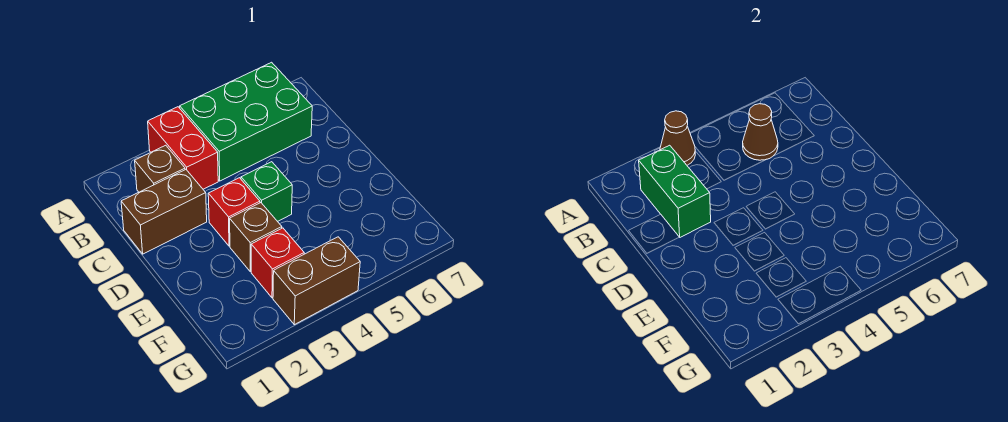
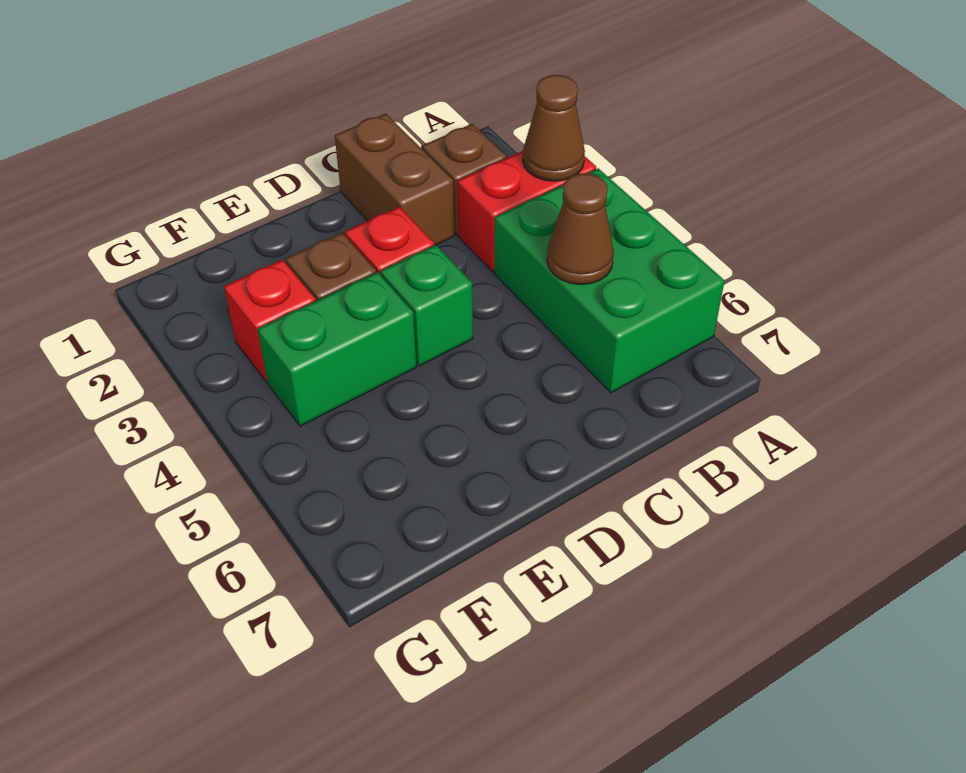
green brick B2:C2 level 2 -> green brick E4:F4 level 1
brown brick G3:G4 level 1 -> none

